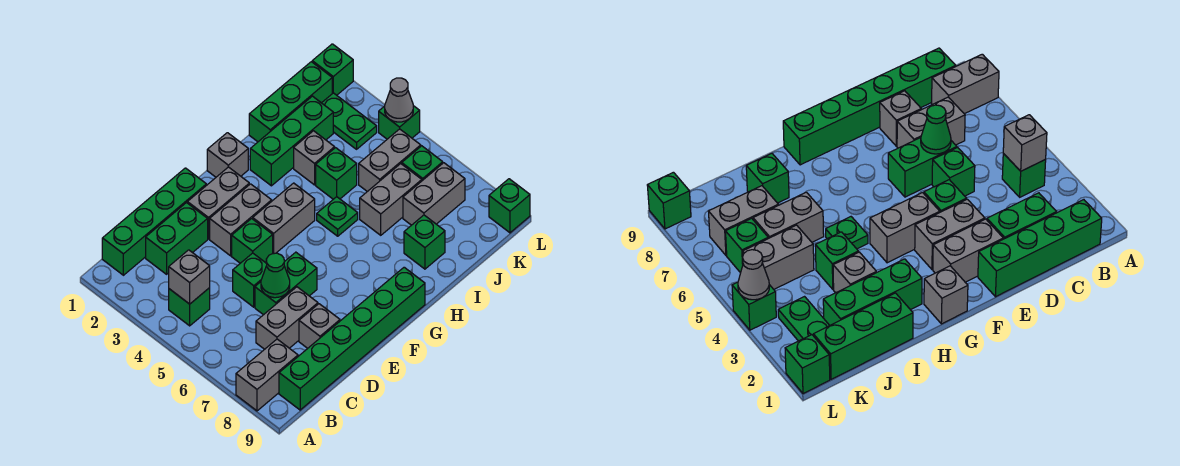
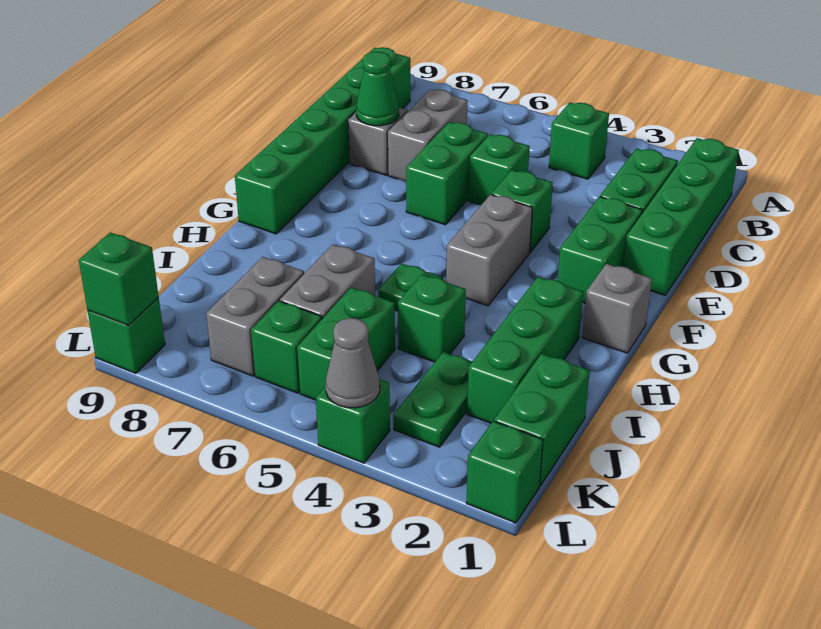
grey brick A8:B8 level 1 -> none
grey brick B4 level 2 -> none
green cone D6 level 2 -> green cone D8 level 2
grey brick E2:F2 level 1 -> green brick E2:F2 level 1
grey brick E3:F3 level 1 -> none
green brick I1:K1 level 1 -> green brick J1:K1 level 1
grey brick I3 level 1 -> none
green brick I8 level 1 -> green brick L9 level 2
grey brick J5:K5 level 1 -> green brick J5:K5 level 1
green plate K2:K3 level 1 -> green plate J3:K3 level 1

